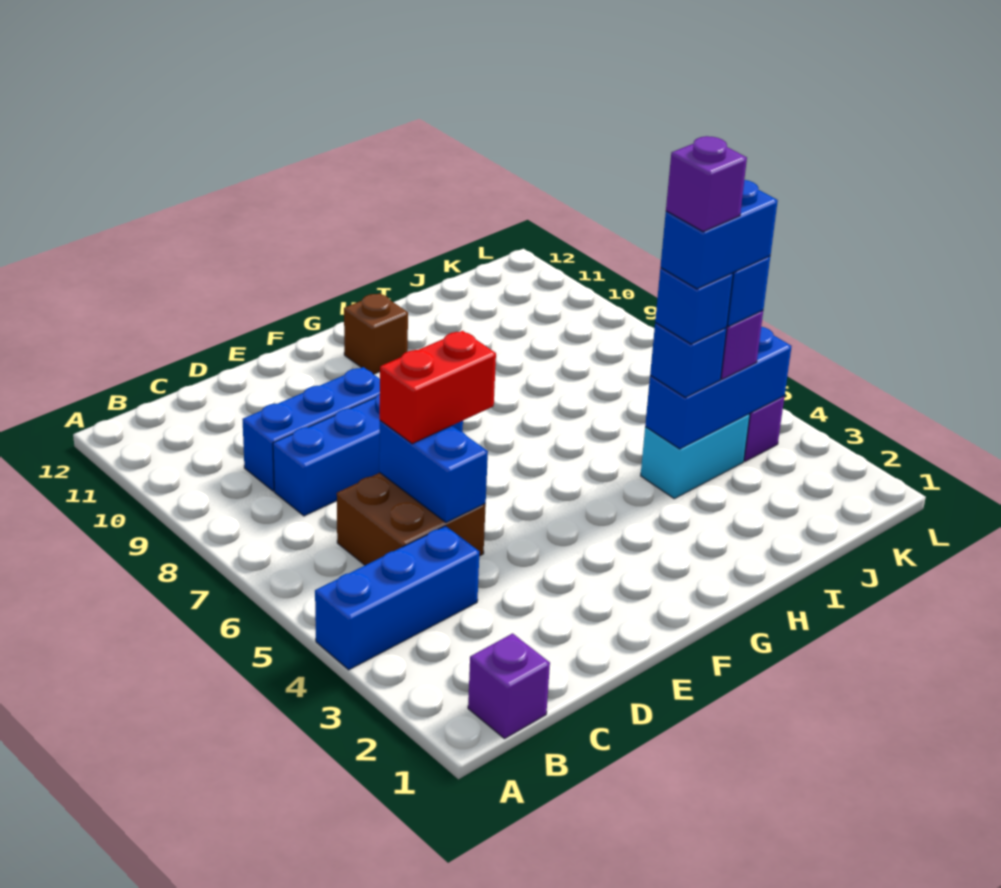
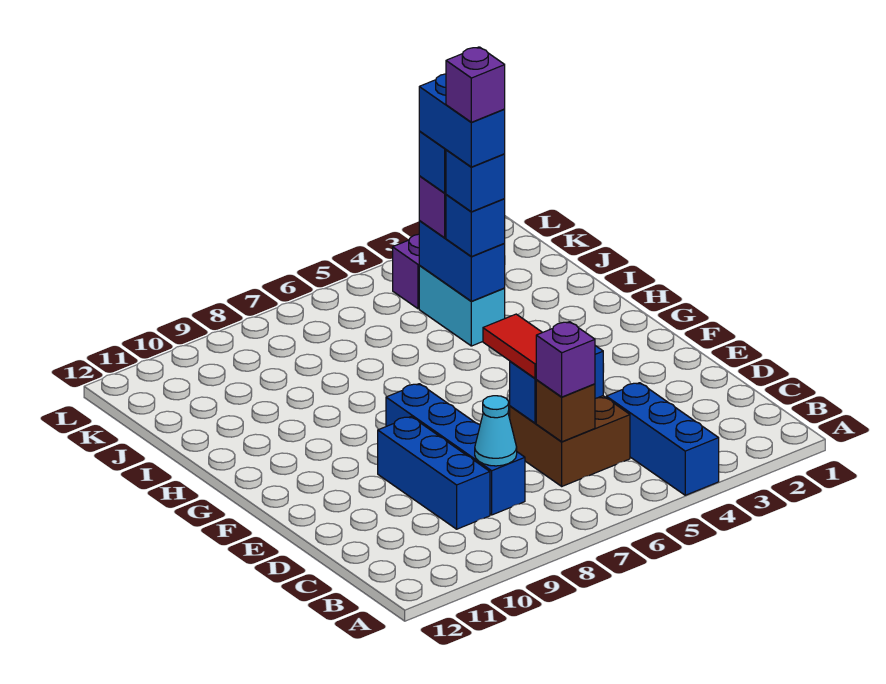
purple brick B1 level 1 -> purple brick C6 level 3
none -> cyan cone C8 level 2
red brick D6:E6 level 3 -> red tile D6:E6 level 3
brown brick G11 level 1 -> brown brick C6 level 2
blue brick I4:K4 level 2 -> blue brick I4:J4 level 2

